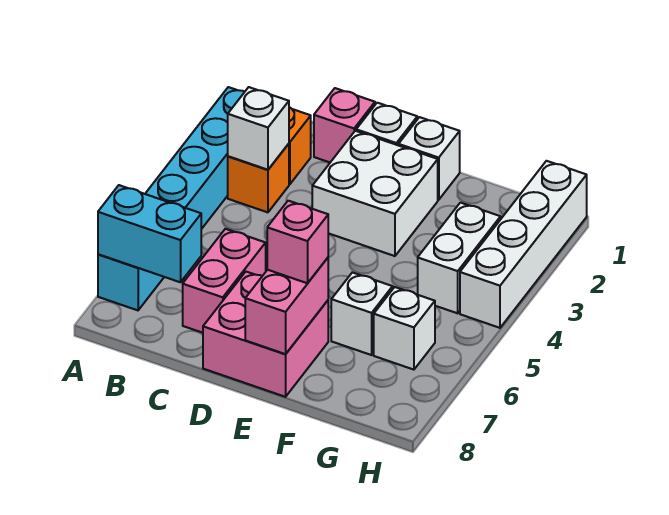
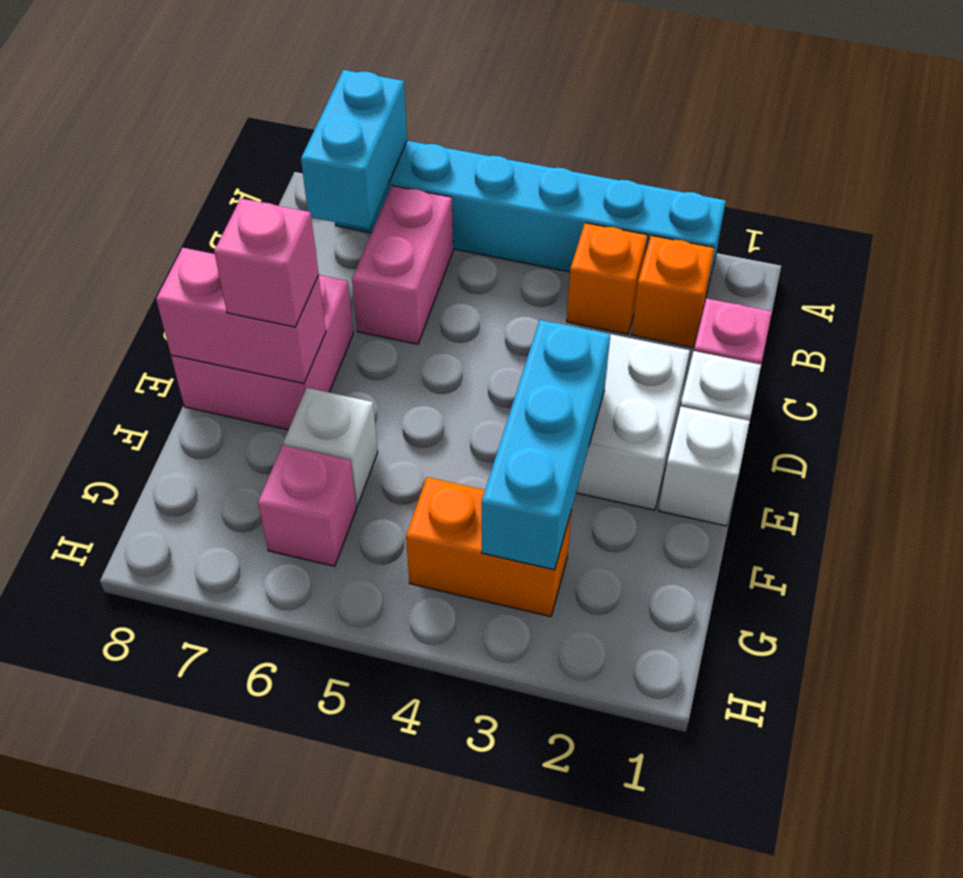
white brick B3 level 2 -> none
pink brick C6:C7 level 1 -> pink brick B6:C6 level 1
none -> cyan brick E3:G3 level 2
white brick G3:G4 level 1 -> orange brick G3:G4 level 1
white brick G6 level 1 -> pink brick G6 level 1
white brick H1:H4 level 1 -> none

